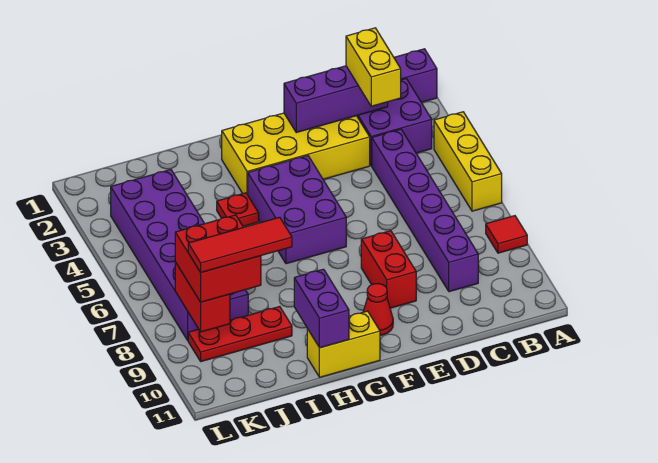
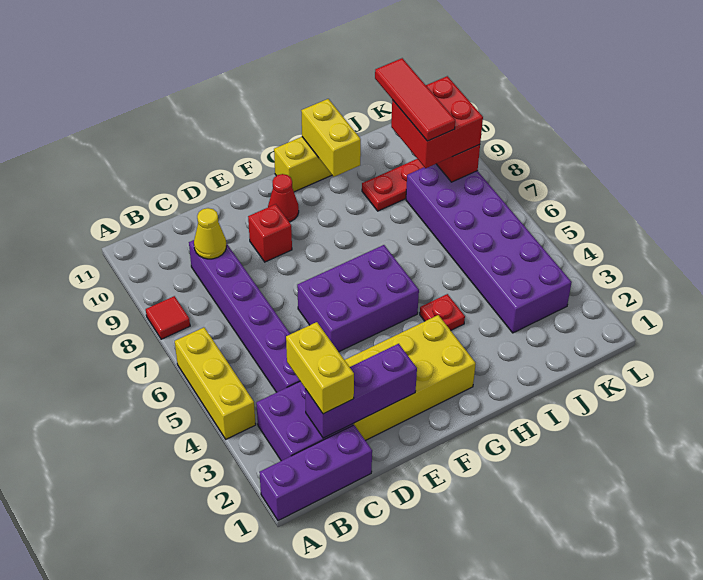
none -> yellow cone C9 level 2
red brick E8:E9 level 1 -> red brick E9 level 1
purple brick F4:G6 level 1 -> purple brick E5:G6 level 1
purple brick H10:H11 level 2 -> yellow brick H10:H11 level 2
red tile I9:K9 level 4 -> red tile J8:J10 level 4

